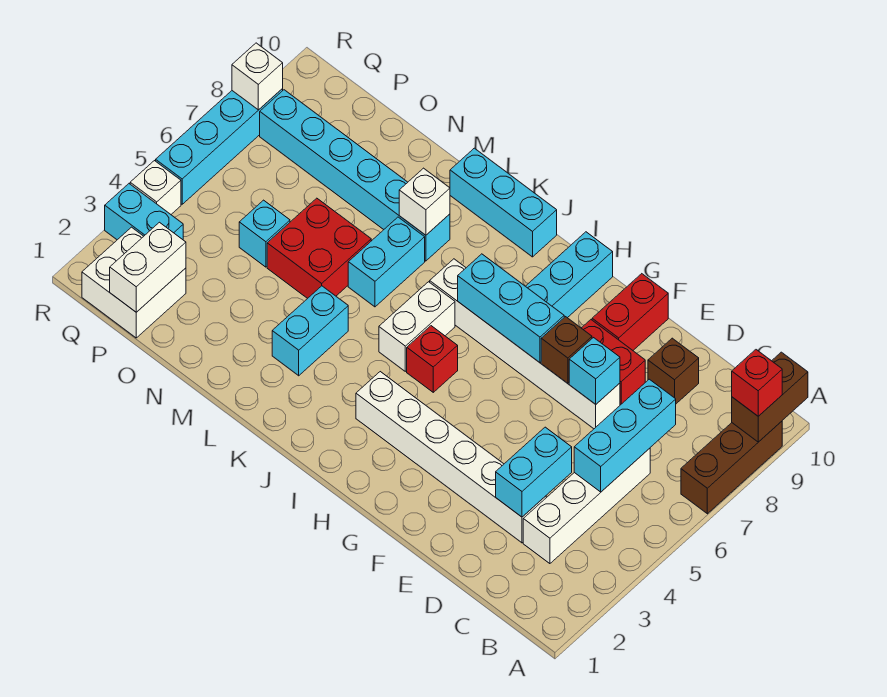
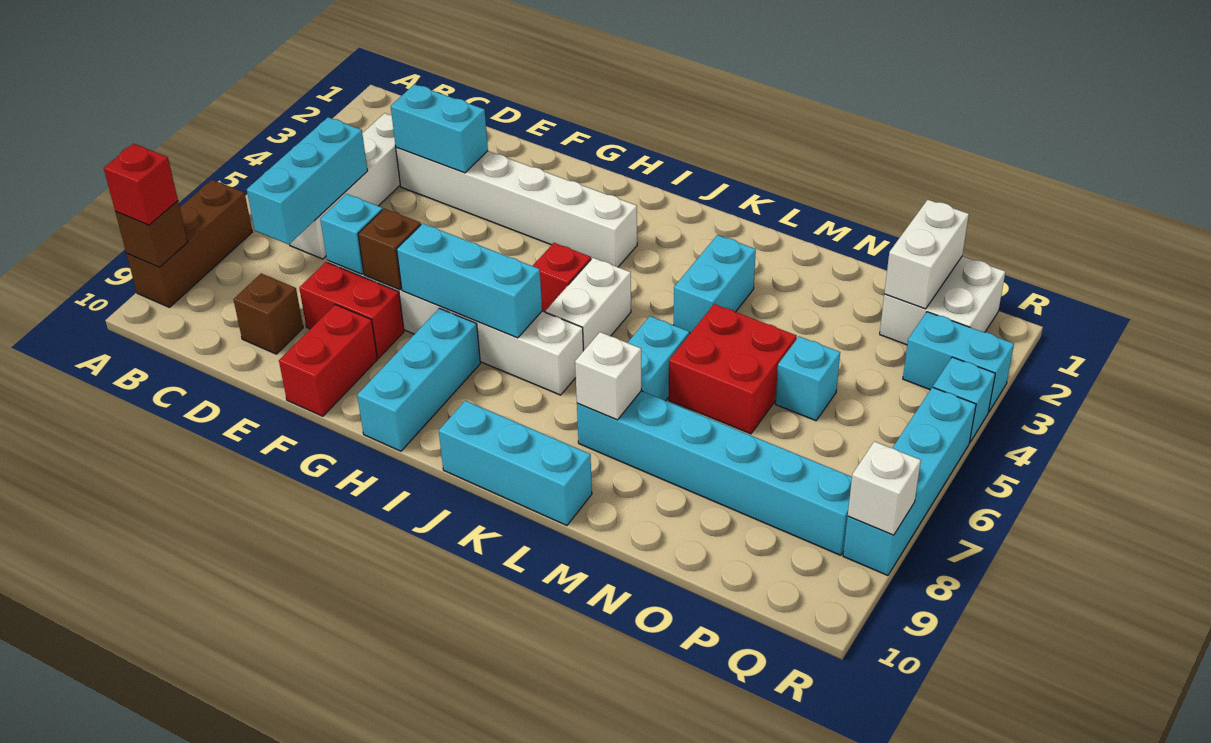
brown brick A9:A10 level 2 -> brown brick A9 level 2
cyan brick D3:D4 level 2 -> cyan brick D3:E3 level 2
white brick R4 level 1 -> cyan brick R4 level 1

